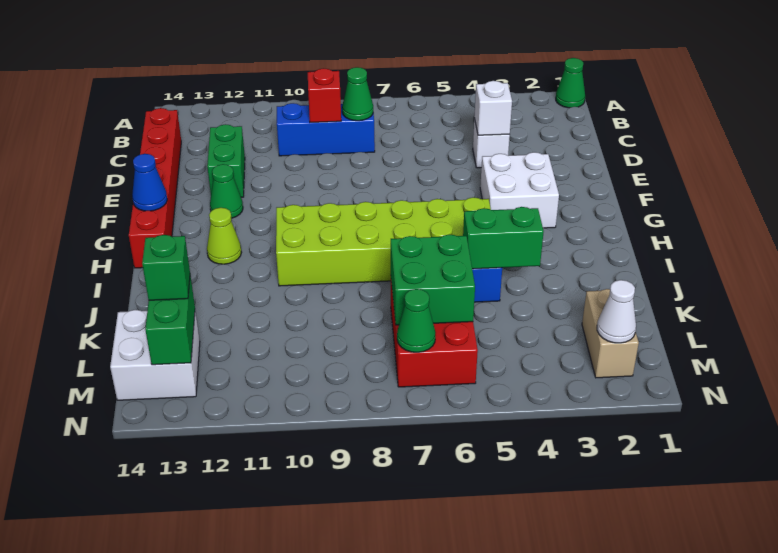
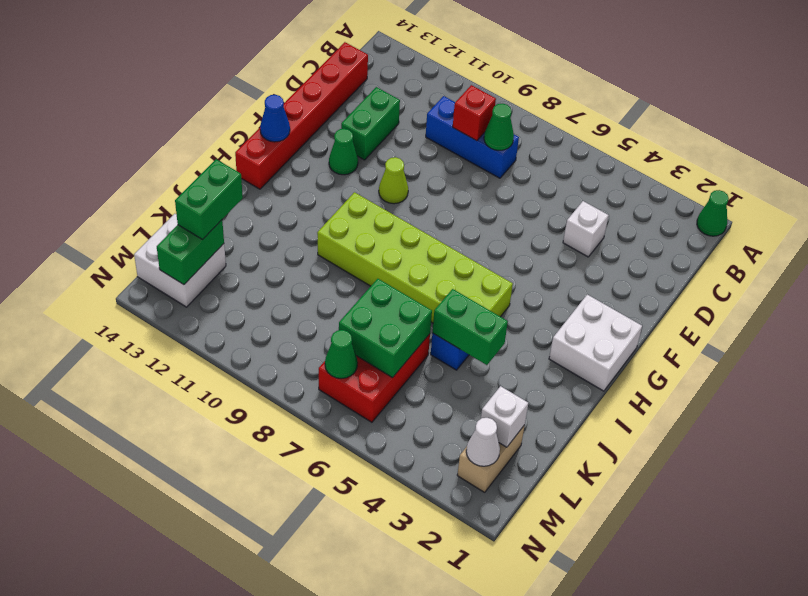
white brick D4 level 2 -> white brick L2 level 2
white brick F3:G4 level 1 -> white brick G1:H2 level 1
lime cone H12 level 1 -> lime cone F10 level 1
green brick L13 level 3 -> green brick K13:L13 level 3

